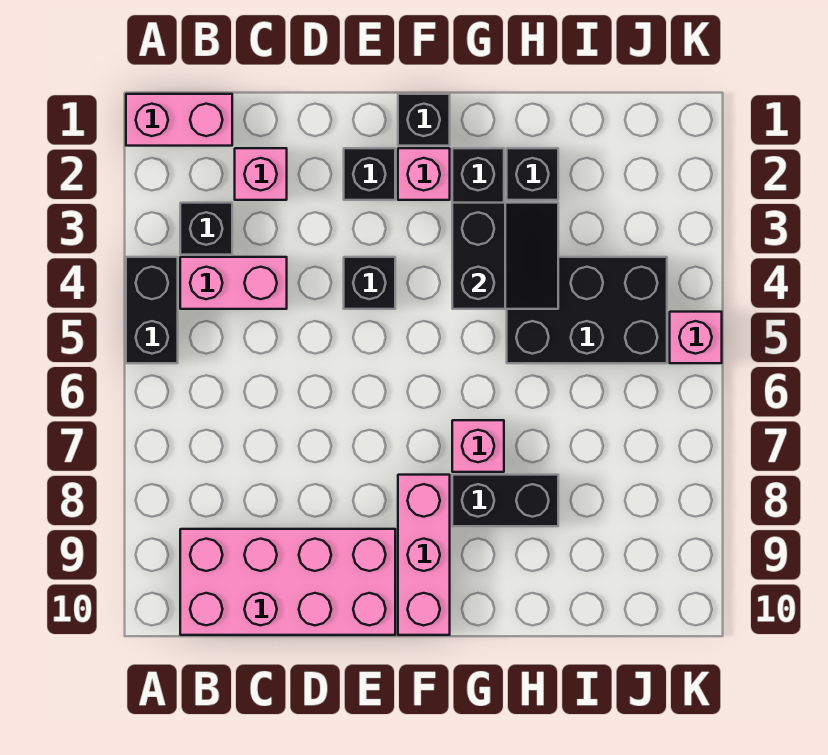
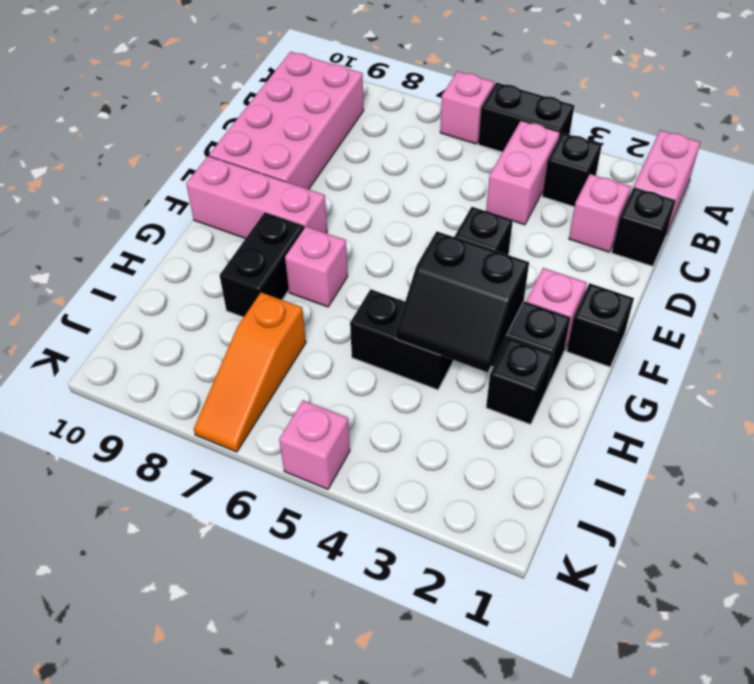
none -> pink brick A6 level 1
black brick E2 level 1 -> black brick C1 level 1
black brick H4:J5 level 1 -> black brick H4:H5 level 1
none -> orange slope I7:K7 level 1 top I

